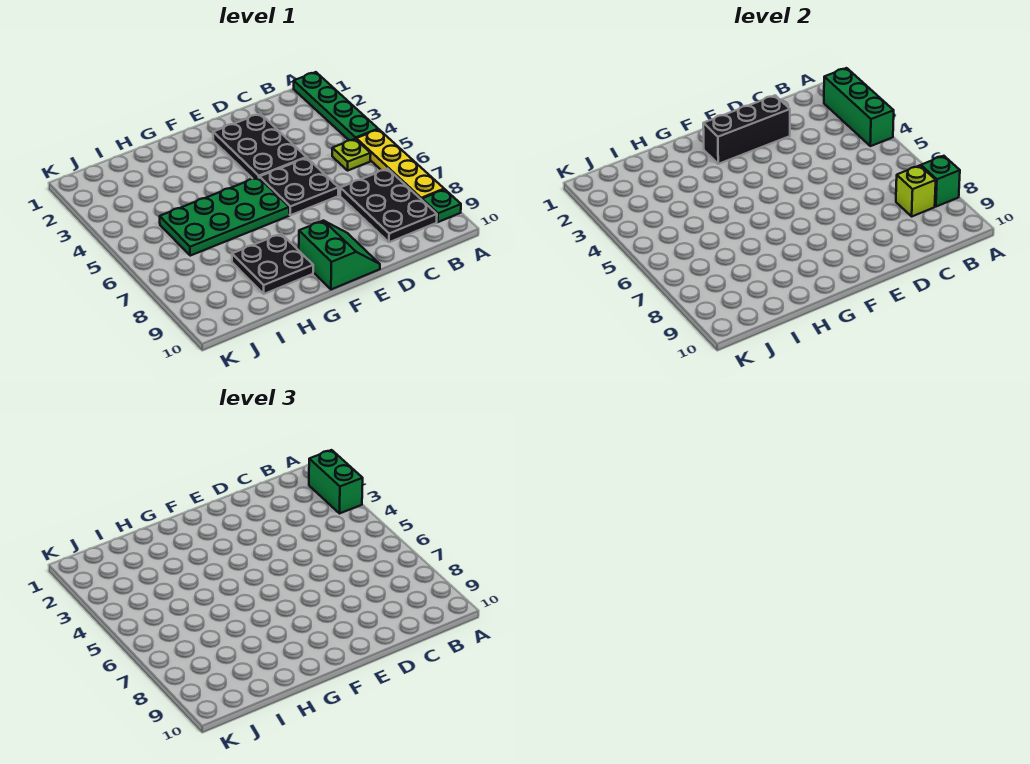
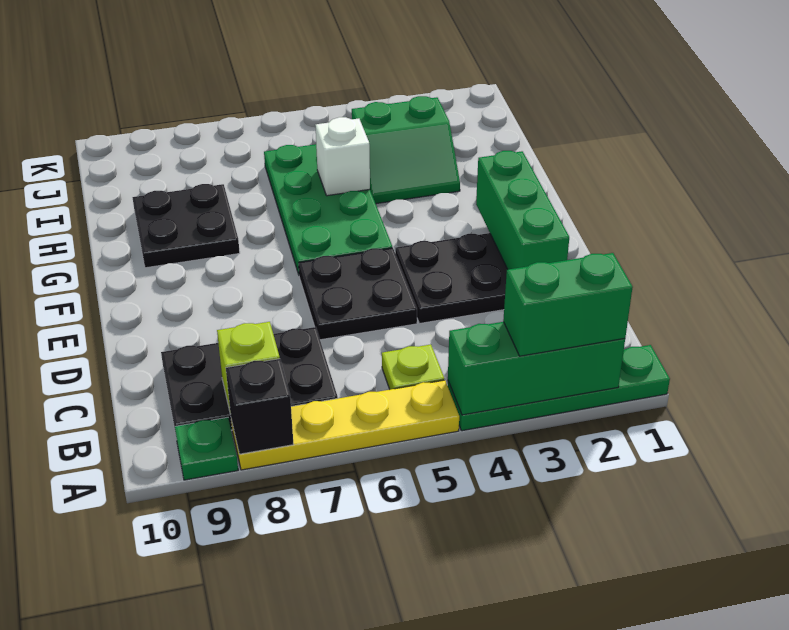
green brick A8 level 2 -> black brick A8 level 2
black brick D2:F2 level 2 -> green brick D2:F2 level 2
green slope E9:F10 level 1 top F -> green slope H3:I4 level 1 top I
none -> white brick H5 level 2

